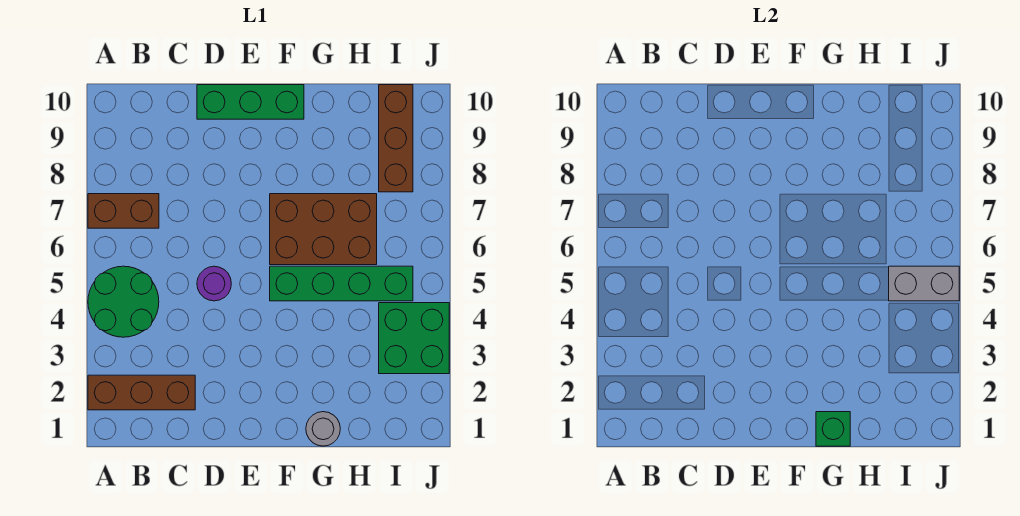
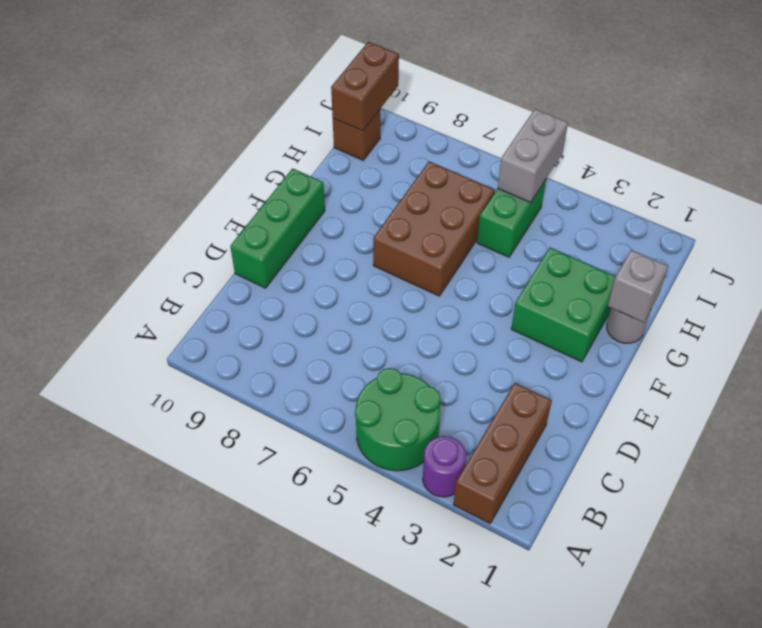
brown brick A7:B7 level 1 -> brown brick I10:J10 level 2
purple round brick D5 level 1 -> purple round brick A3 level 1
green brick F5:I5 level 1 -> green brick H5:I5 level 1
green brick G1 level 2 -> grey brick G1 level 2
green brick I3:J4 level 1 -> green brick F2:G3 level 1
brown brick I8:I10 level 1 -> brown brick I10 level 1

